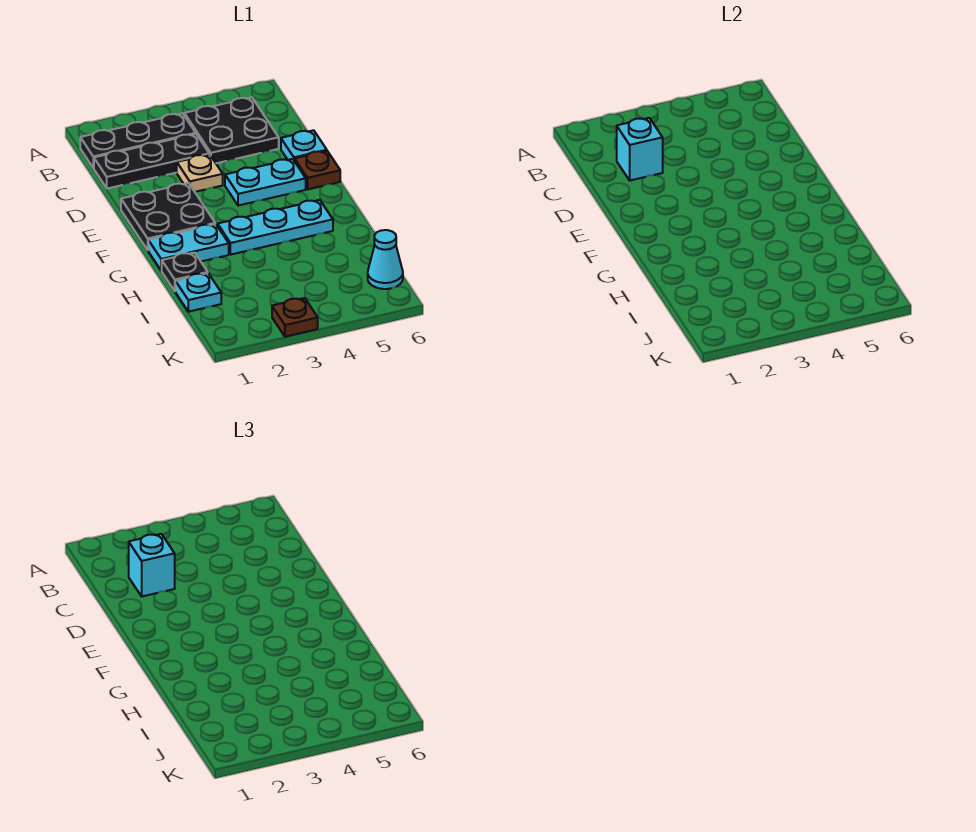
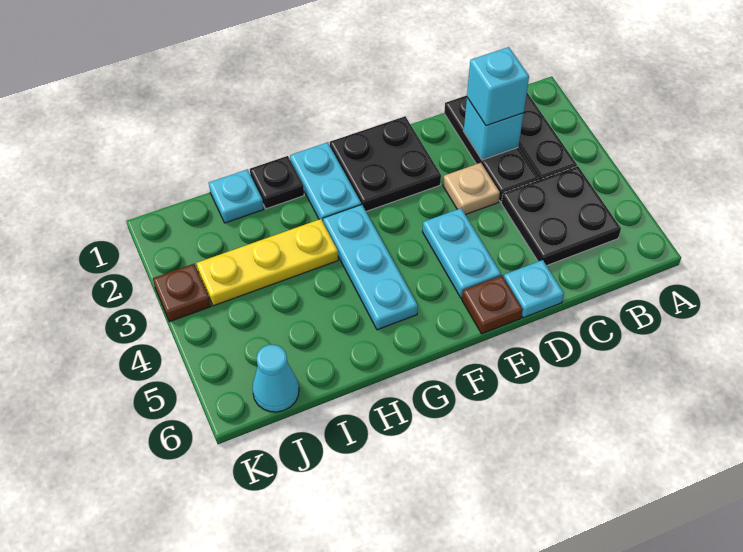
none -> yellow plate H3:J3 level 1

